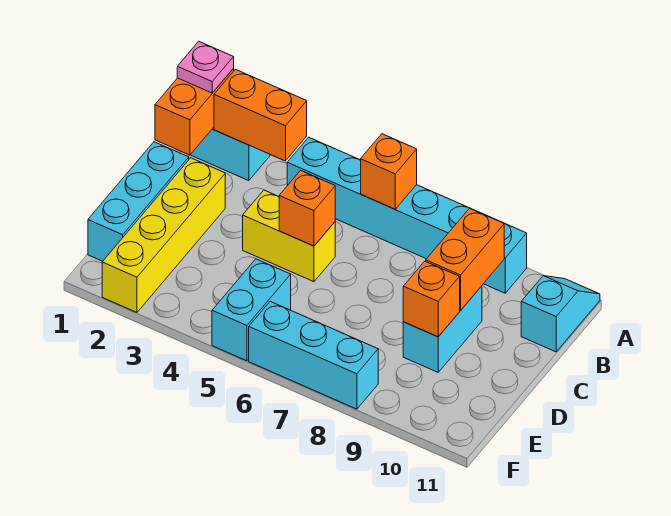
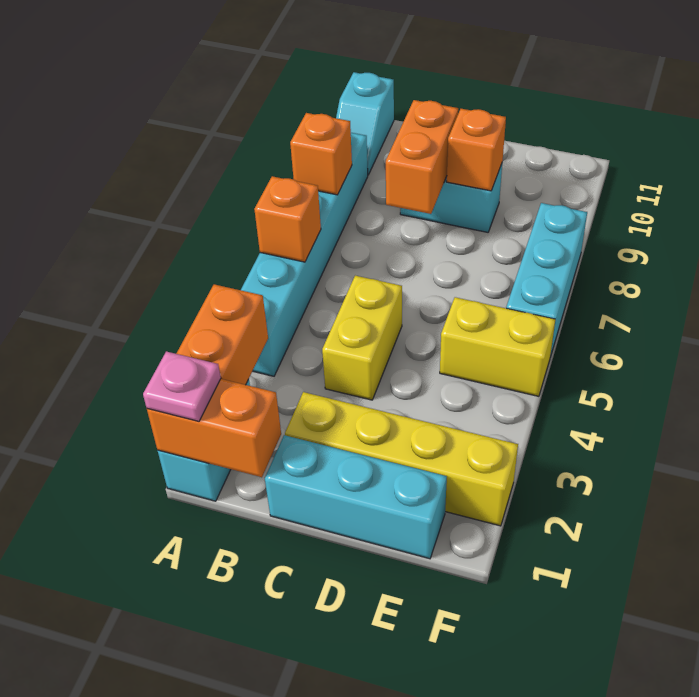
cyan slope A11:B11 level 1 top B -> cyan slope A10:A11 level 1 top 11
orange brick B9:C9 level 2 -> orange brick C8:C9 level 2
orange brick C5 level 2 -> orange brick A8 level 2
cyan brick E5:F5 level 1 -> yellow brick E5:F5 level 1

